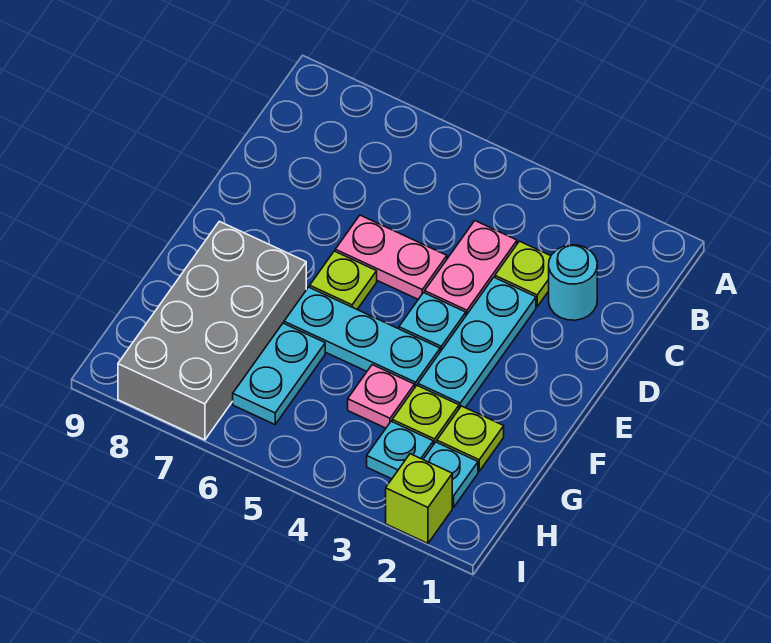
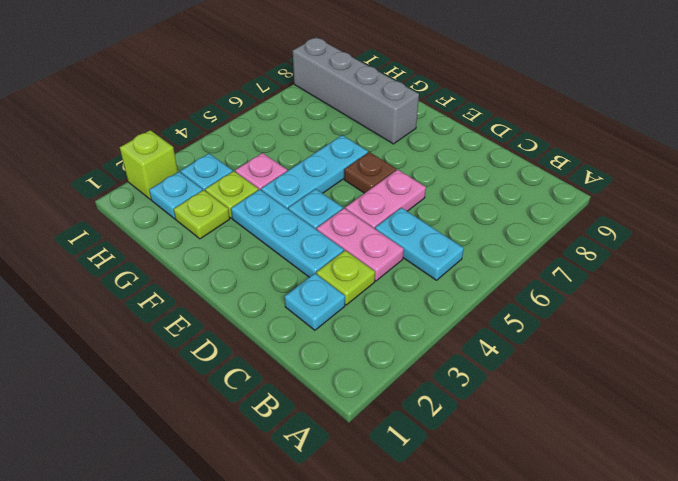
cyan round brick C2 level 1 -> cyan plate C2 level 1
lime plate E6 level 1 -> brown plate E6 level 1
grey brick F7:I8 level 1 -> grey brick F8:I8 level 1
cyan plate G6:H6 level 1 -> cyan plate B5:C5 level 1

